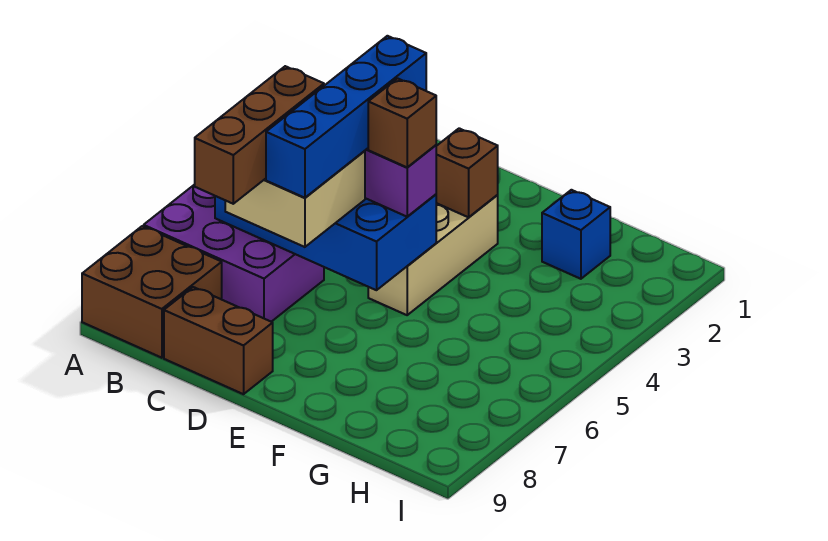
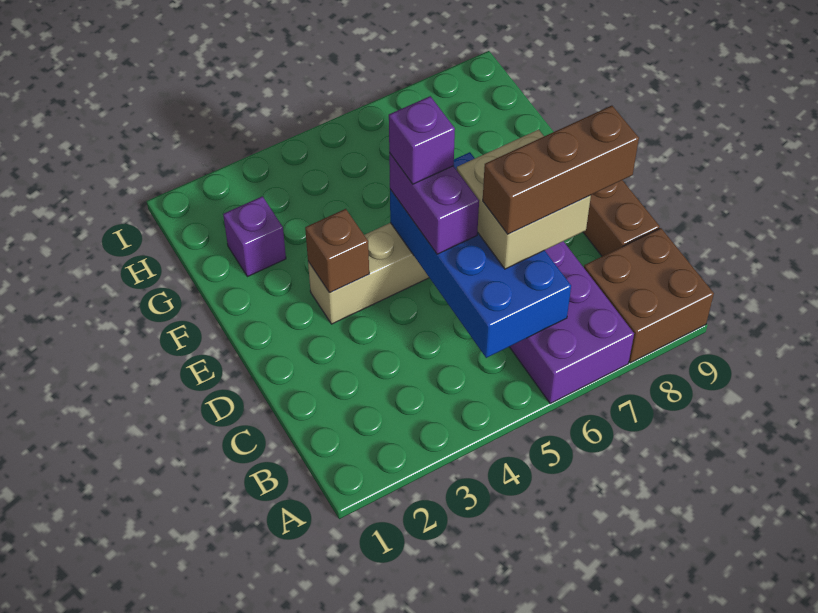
blue brick D4:D7 level 4 -> none
brown brick E5 level 4 -> purple brick E5 level 4
blue brick G2 level 1 -> purple brick G2 level 1

